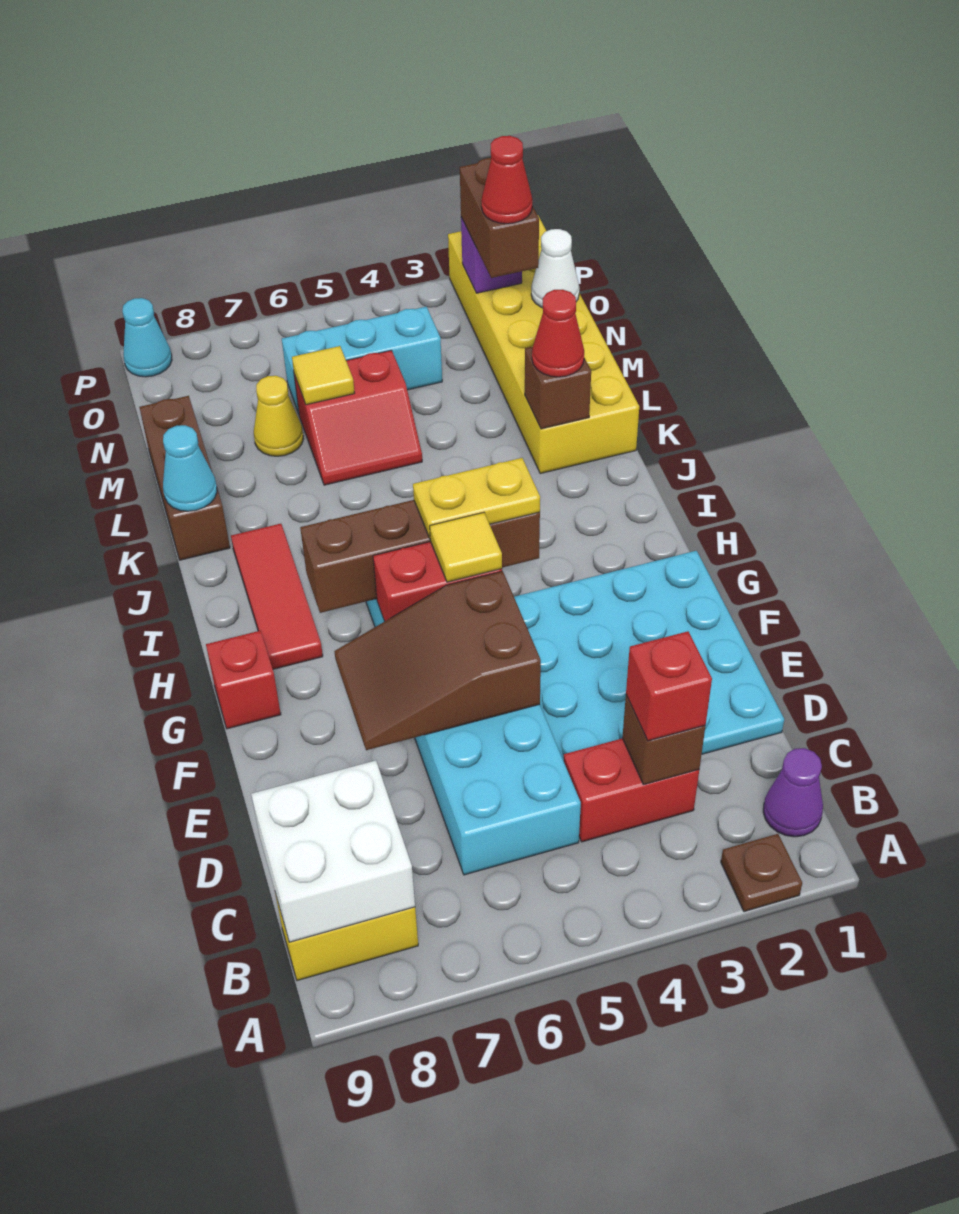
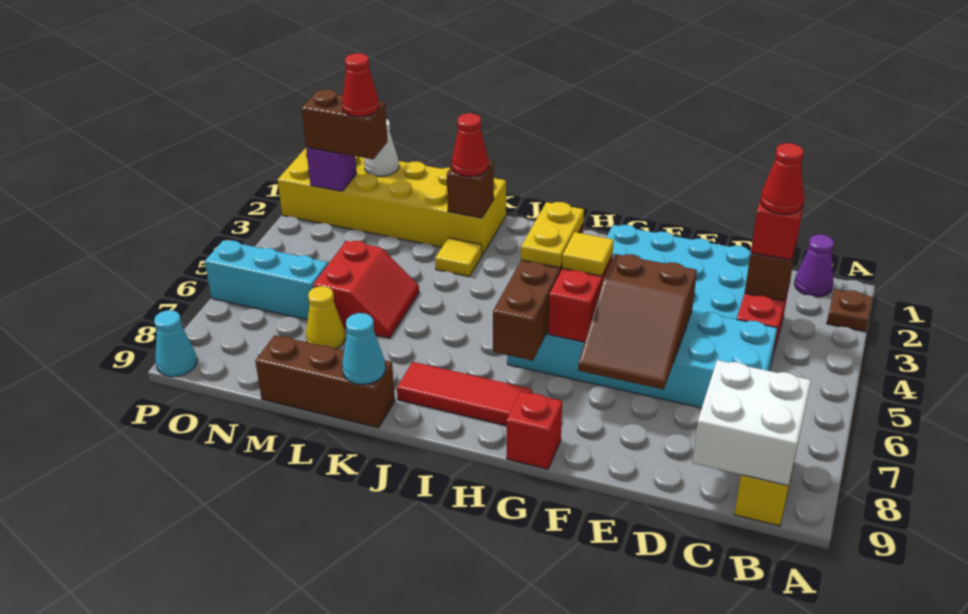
none -> red cone C3 level 4
yellow tile M6 level 2 -> yellow tile K3 level 1
cyan brick N4:N6 level 1 -> cyan brick N6:P6 level 1

